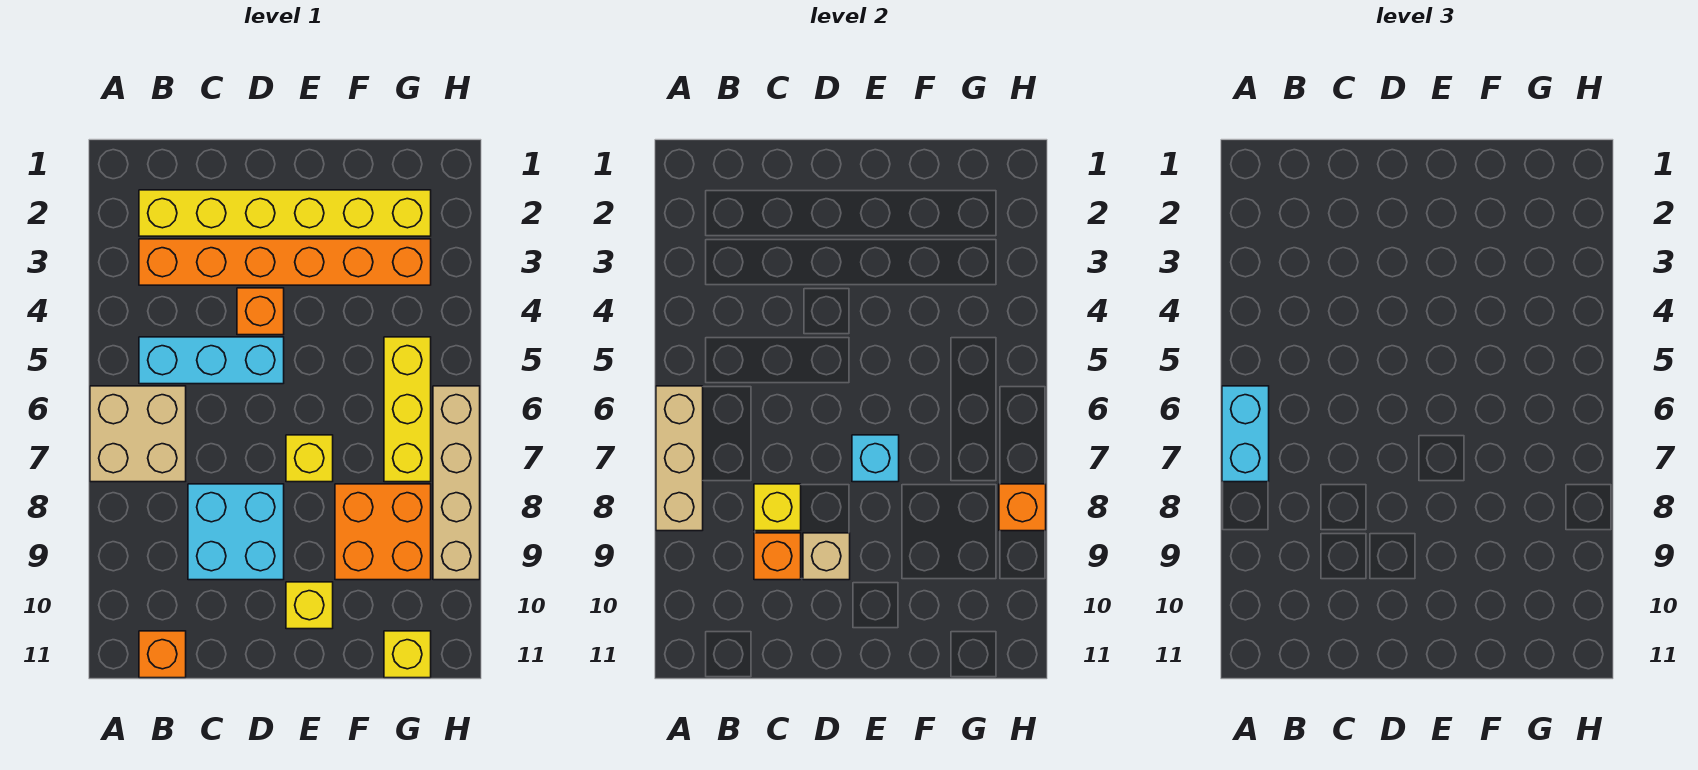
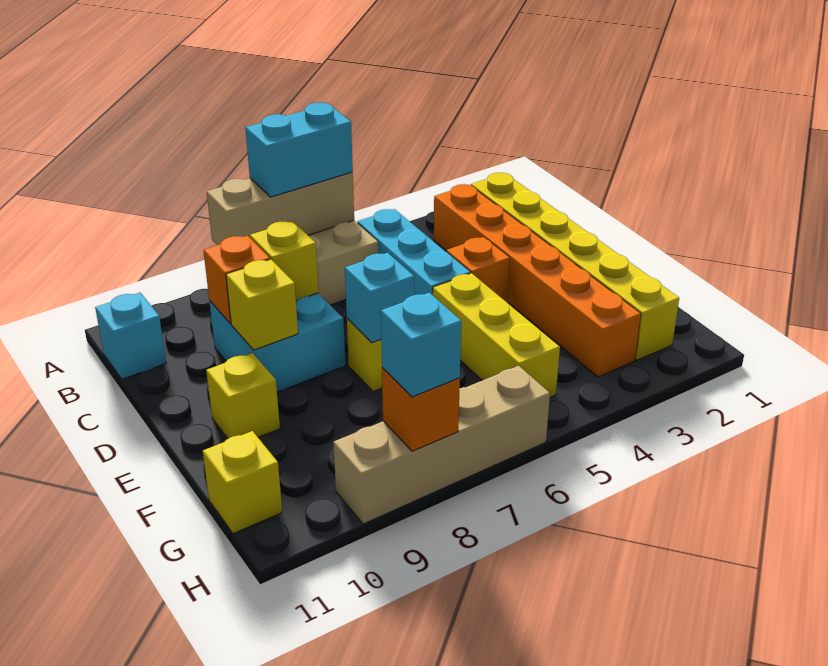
orange brick B11 level 1 -> cyan brick B11 level 1
tan brick D9 level 2 -> yellow brick D9 level 2
orange brick F8:G9 level 1 -> none
yellow brick G5:G7 level 1 -> yellow brick E5:G5 level 1
none -> cyan brick H8 level 3

